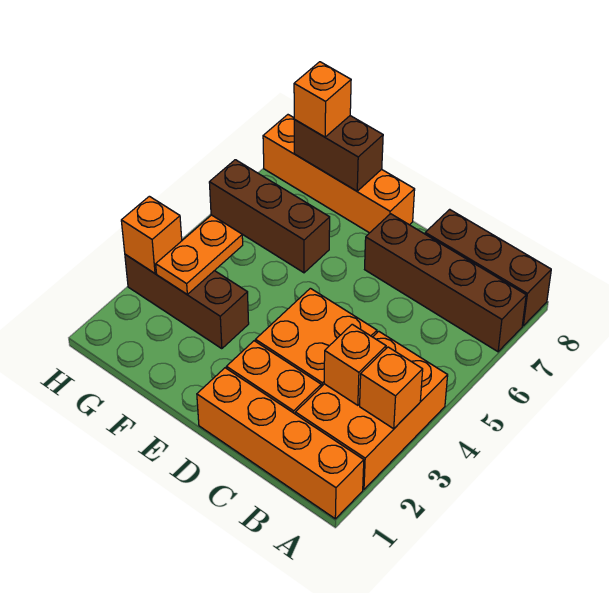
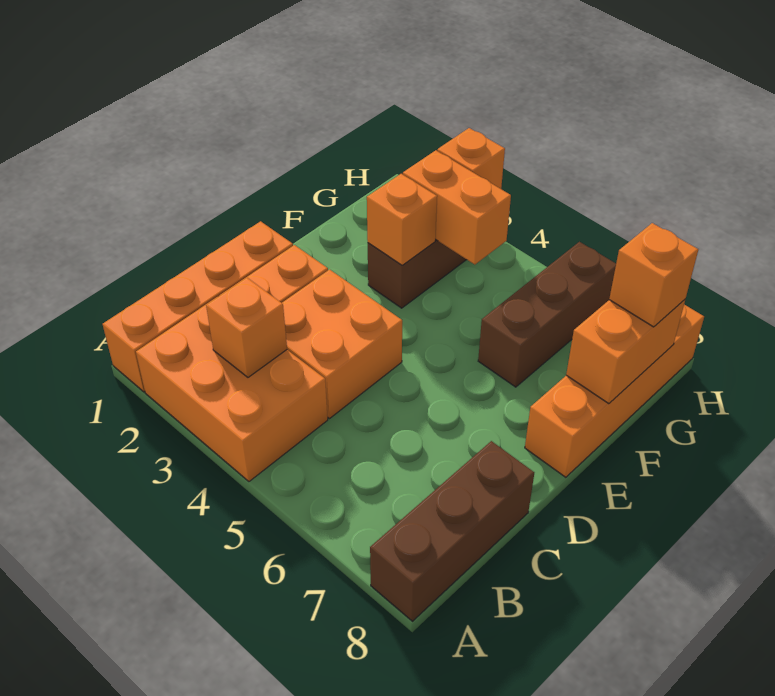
orange brick A3 level 2 -> orange brick F3 level 2
brown brick A7:D7 level 1 -> none
brown brick F8:G8 level 2 -> orange brick F8:G8 level 2
orange plate G3:G4 level 2 -> orange brick G3:G4 level 2

